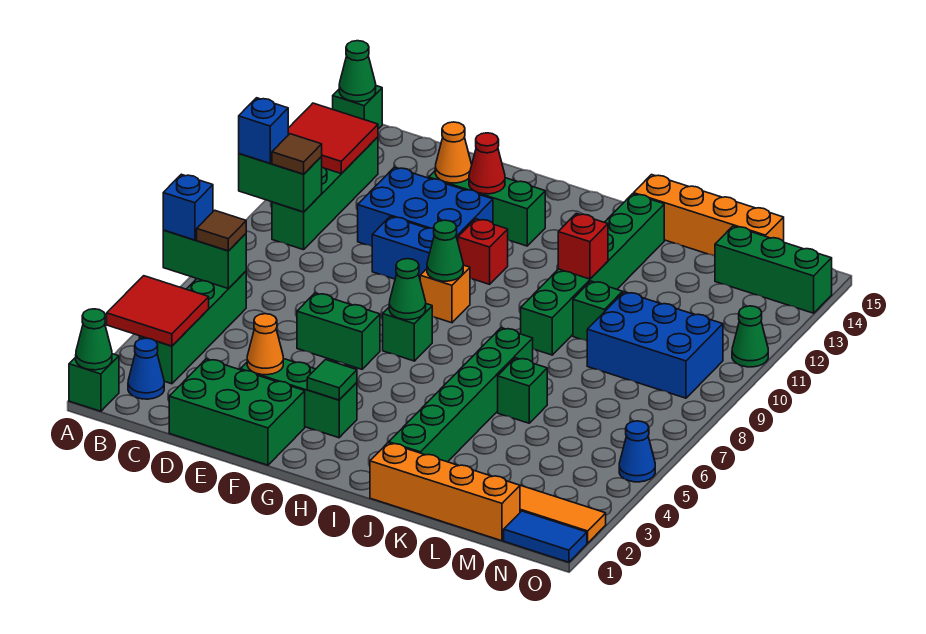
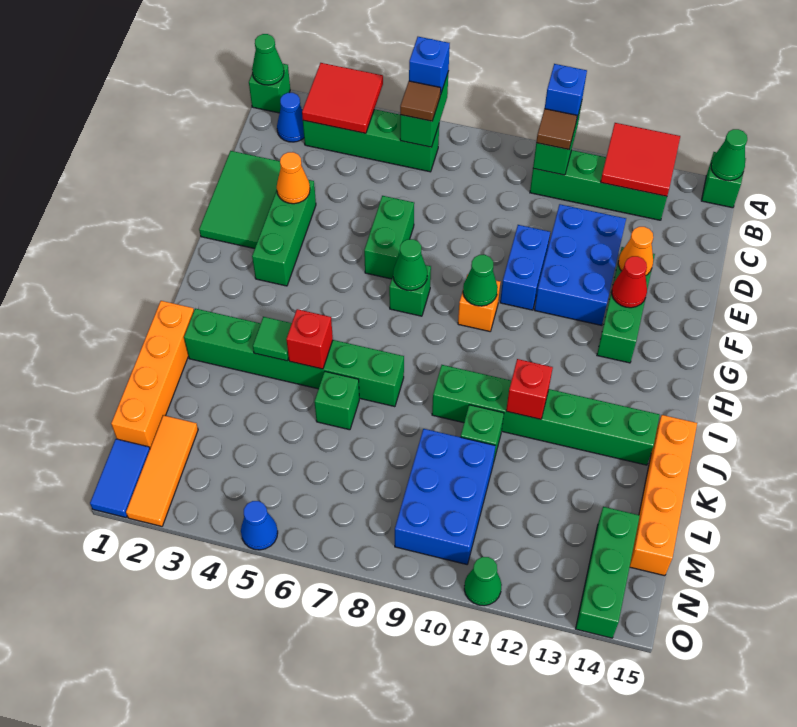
green brick D1:F2 level 1 -> green tile D1:F2 level 1
green tile G3 level 2 -> green tile J4 level 2
red brick G11 level 1 -> red brick J5 level 2

